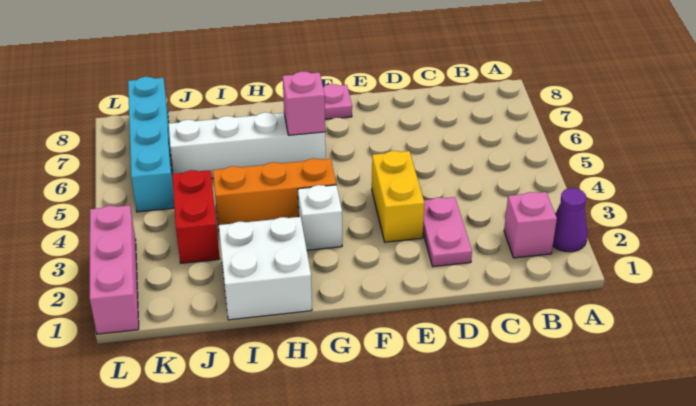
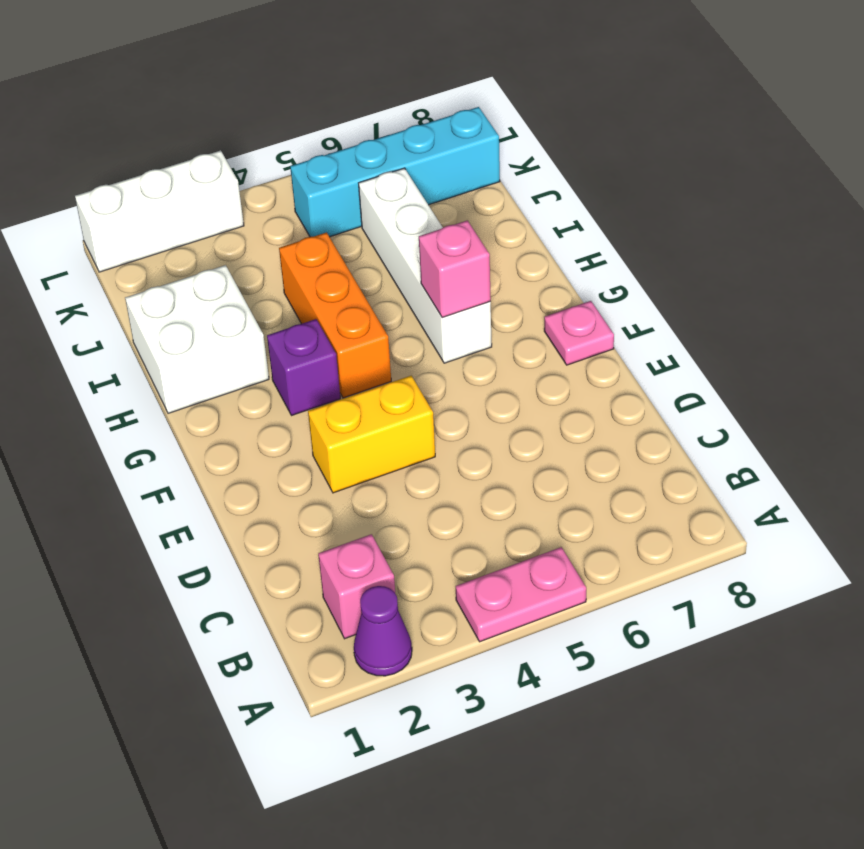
pink plate D2:D3 level 1 -> pink plate A4:A5 level 1
white brick G3 level 1 -> purple brick G3 level 1
red brick J3:J4 level 1 -> none
pink brick L1:L3 level 1 -> white brick L1:L3 level 1

